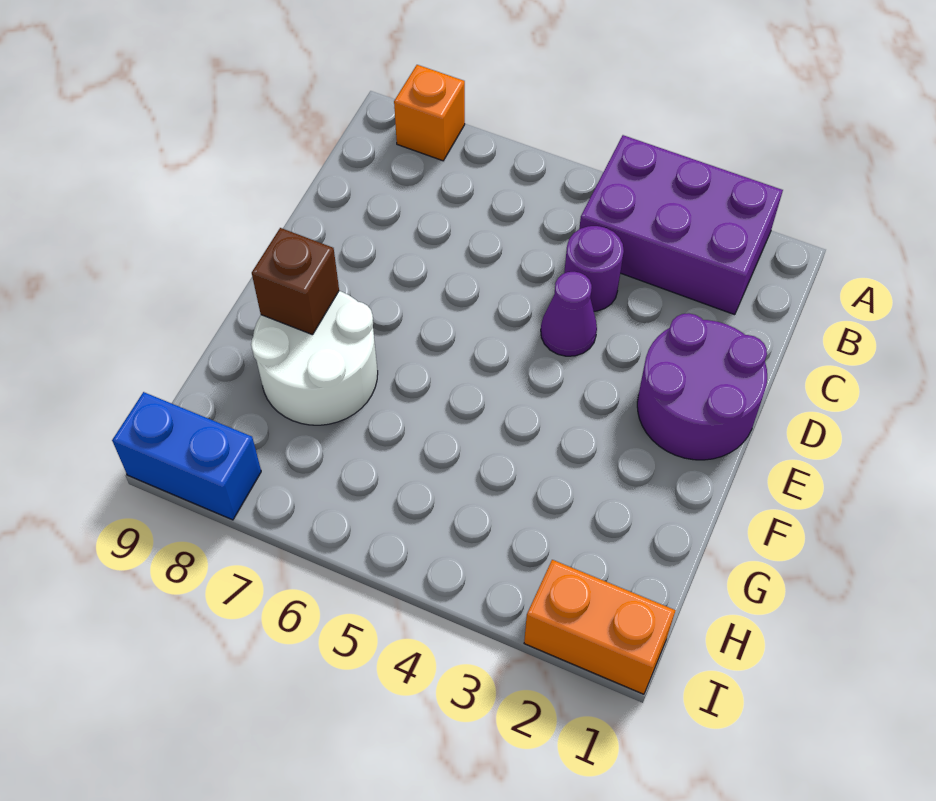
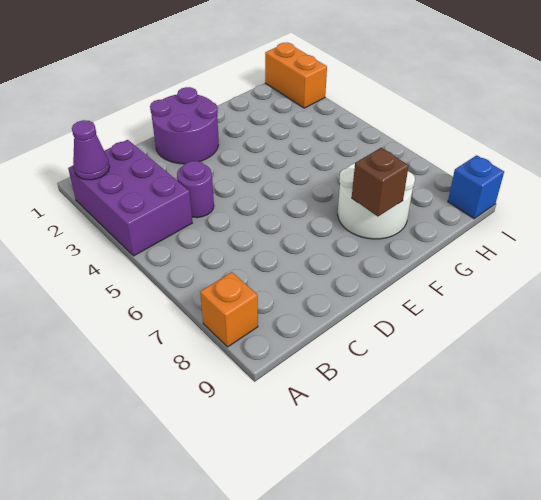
purple cone D4 level 1 -> purple cone A2 level 2
blue brick I8:I9 level 1 -> blue brick I9 level 1

